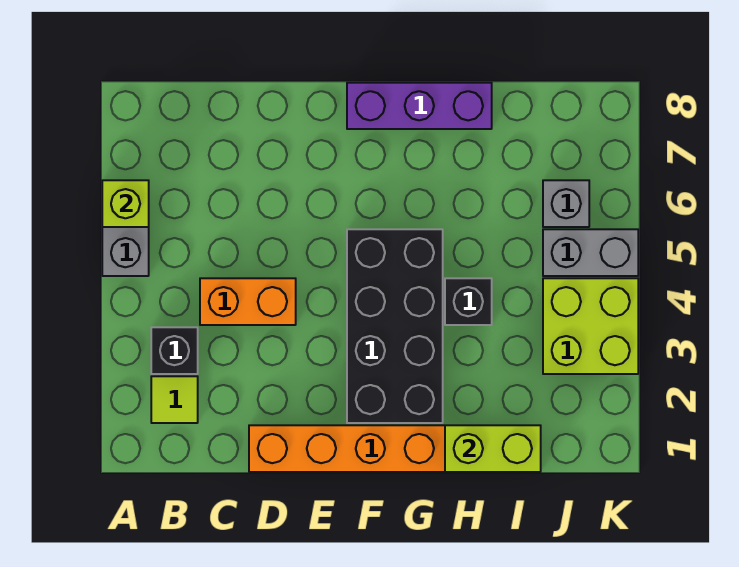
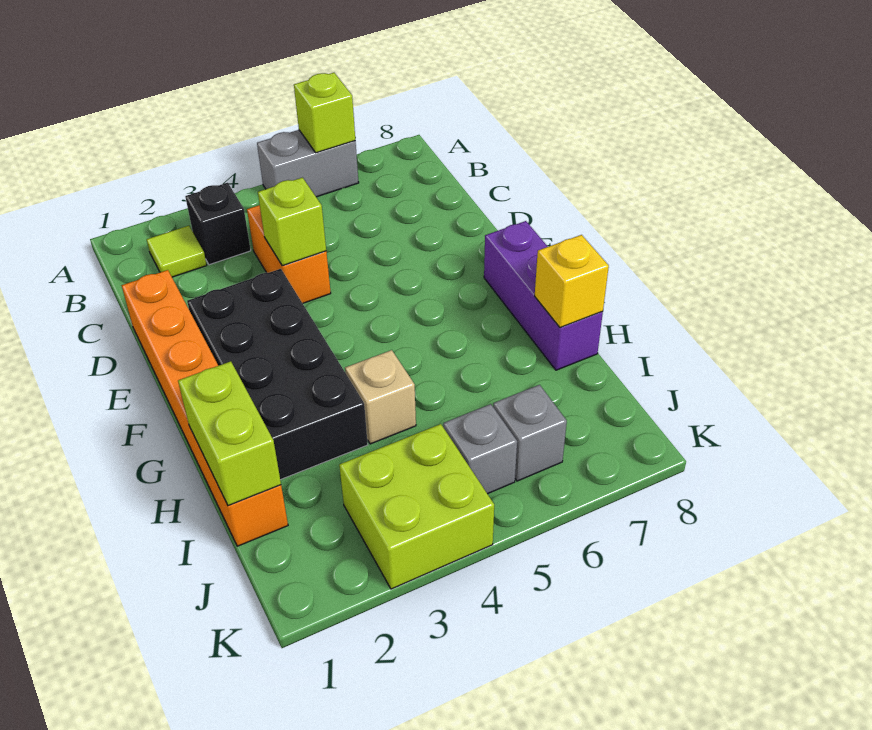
none -> lime brick D4 level 2
black brick F2:G5 level 1 -> black brick E2:H3 level 1
black brick H4 level 1 -> tan brick H4 level 1
none -> yellow brick H8 level 2
grey brick J5:K5 level 1 -> grey brick J5 level 1

